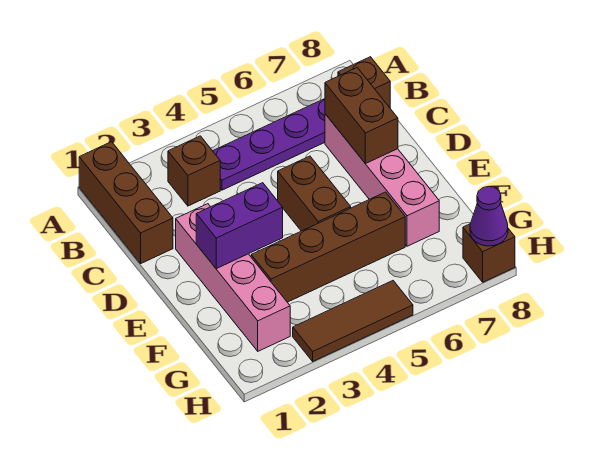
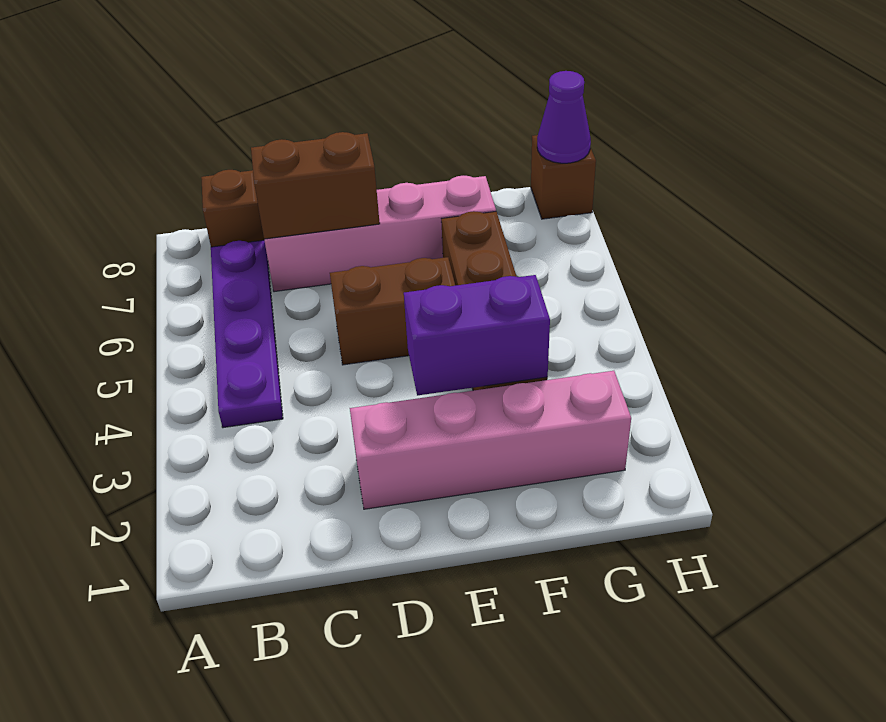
brown brick A1:C1 level 1 -> none
brown brick B3 level 1 -> none
purple brick E2:E3 level 2 -> purple brick E3:F3 level 2
brown tile H3:H5 level 1 -> none

